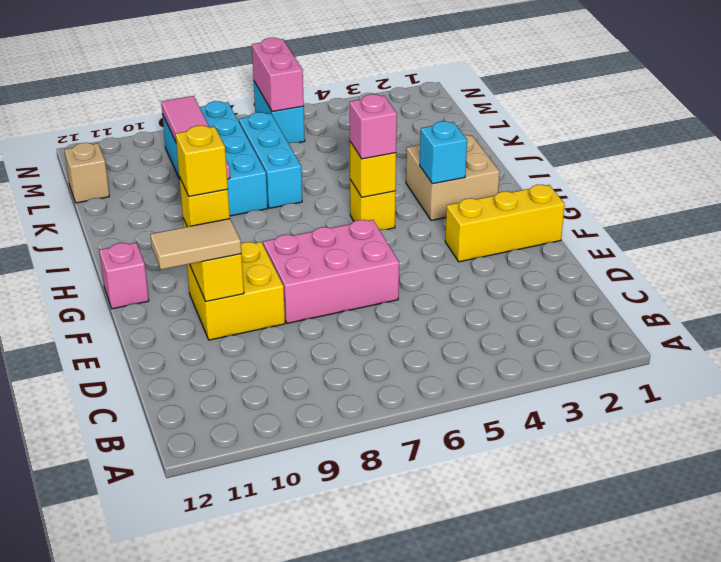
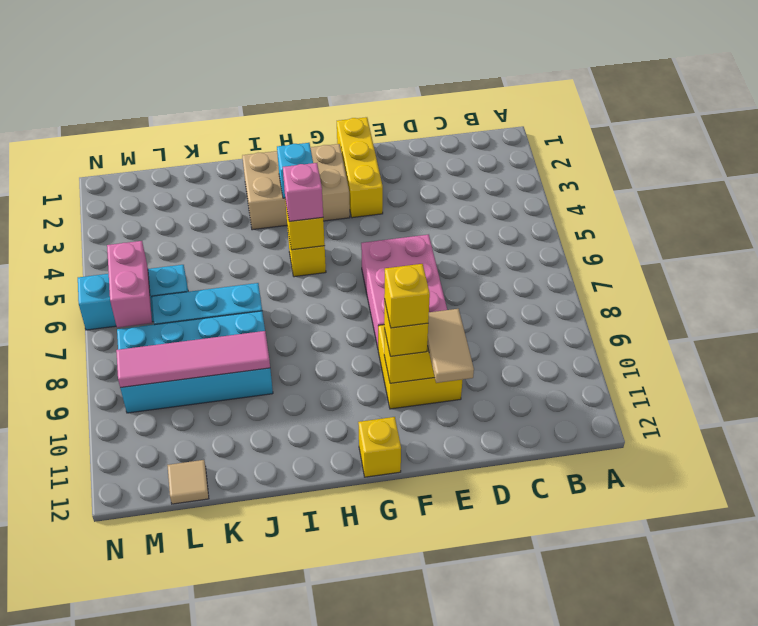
pink brick G12 level 1 -> yellow brick G12 level 1
tan brick H2:I3 level 1 -> tan brick G2:I3 level 1
tan brick L12 level 1 -> tan tile L12 level 1
cyan brick M6:N6 level 1 -> cyan brick L6:N6 level 1
pink brick M6:N6 level 2 -> pink brick M6:M7 level 2

